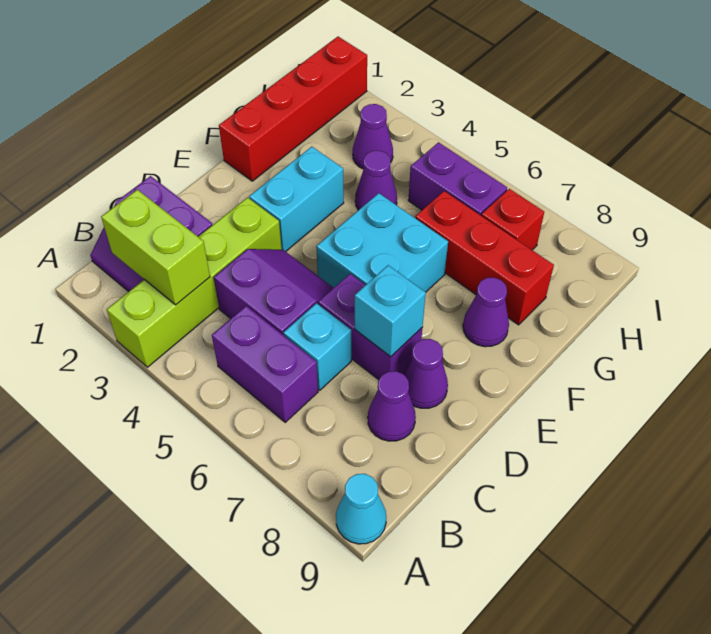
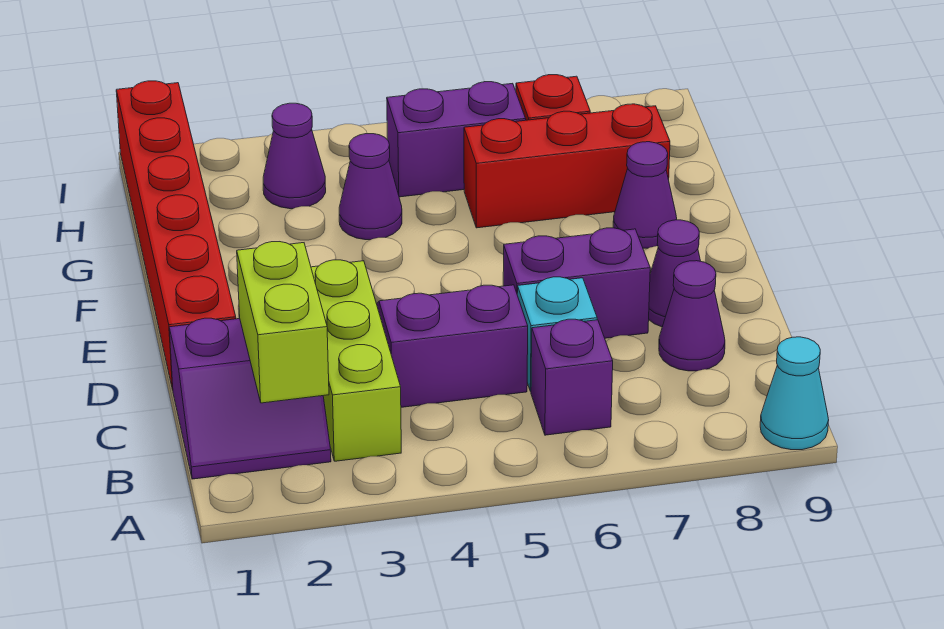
lime brick A3:D3 level 1 -> lime brick B3:D3 level 1
lime brick B2:B3 level 2 -> lime brick B2:C2 level 2
purple brick B5:B6 level 1 -> purple brick B6 level 1
cyan brick D7 level 2 -> none
cyan brick E3:F3 level 1 -> none
cyan brick E5:F6 level 1 -> none
red brick F1:I1 level 1 -> red brick D1:I1 level 1

